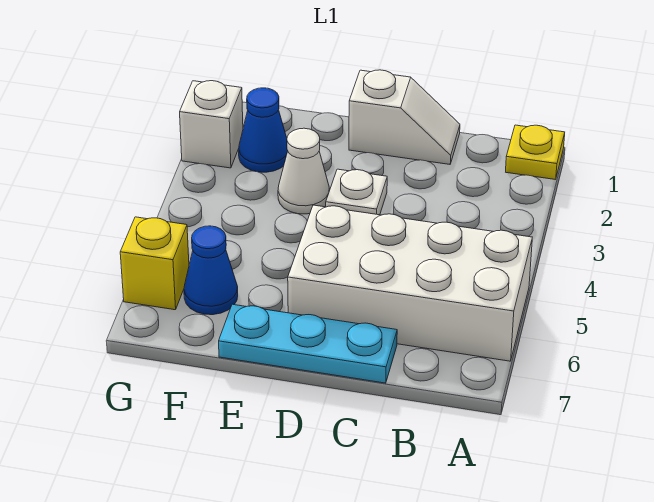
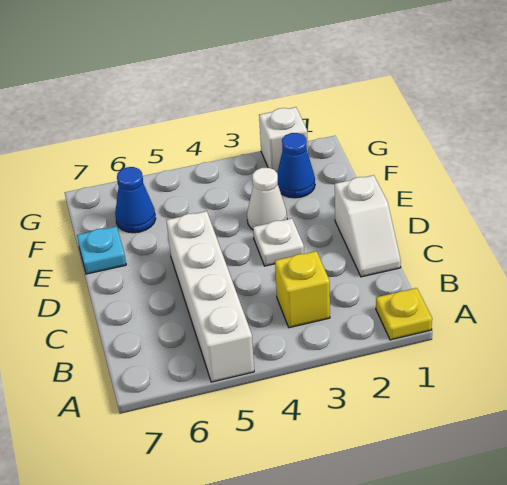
white brick A5:D6 level 1 -> white brick A5:D5 level 1
cyan plate C7:E7 level 1 -> cyan plate E7 level 1
yellow brick G6 level 1 -> yellow brick B3 level 1

